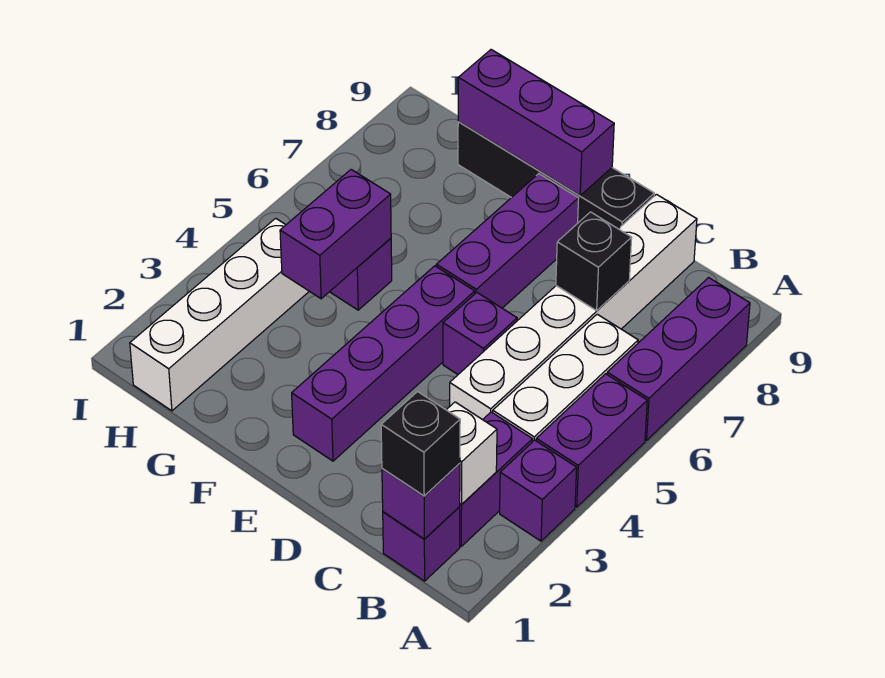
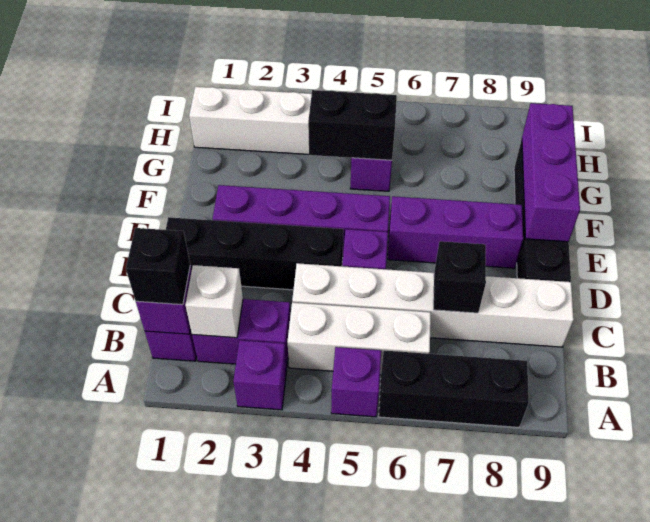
purple brick A4:A5 level 1 -> purple brick A5 level 1
purple brick A6:A8 level 1 -> black brick A6:A8 level 1
none -> black brick D1:D4 level 1
purple brick G4:G5 level 2 -> black brick G4:G5 level 2

